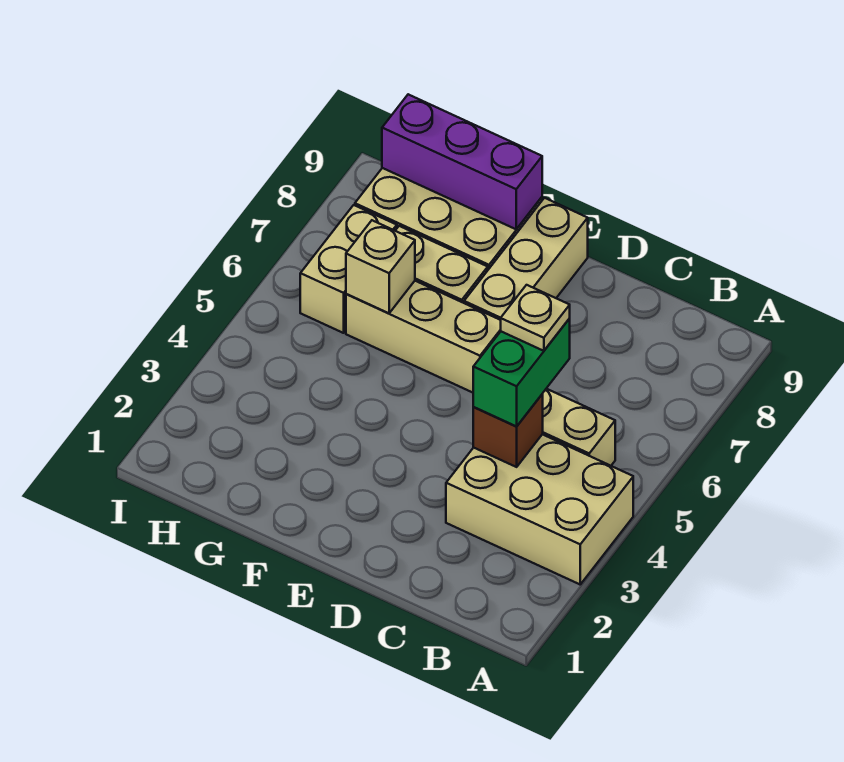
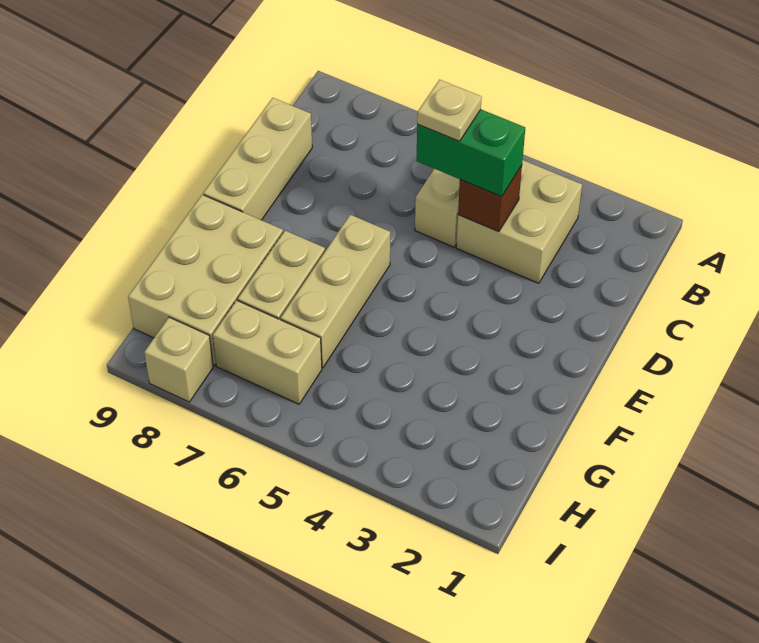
tan brick A3:C4 level 1 -> tan brick B3:C4 level 1
tan brick E7:E9 level 1 -> tan brick C9:E9 level 1
purple brick F9:H9 level 2 -> none
tan brick G6 level 2 -> tan brick I8 level 1

